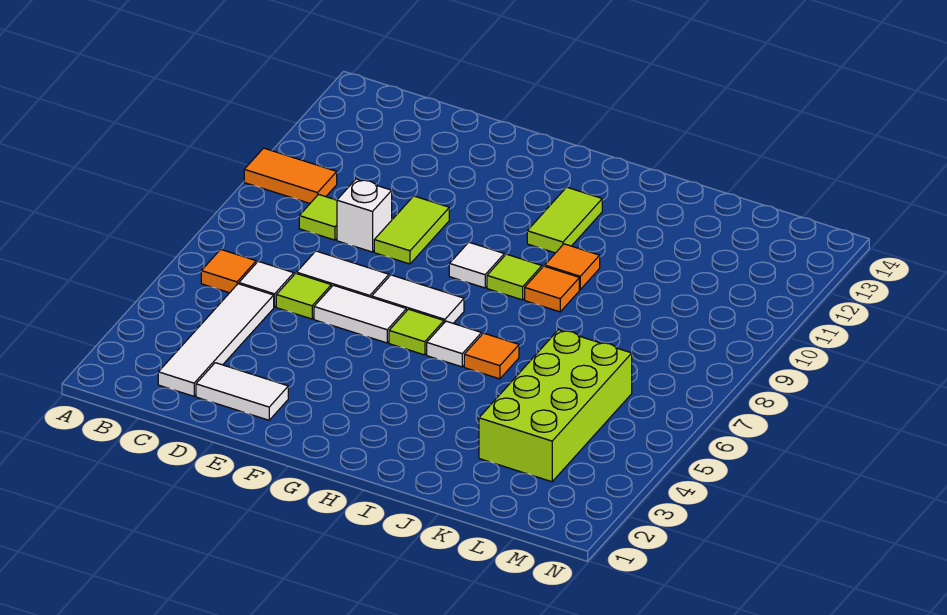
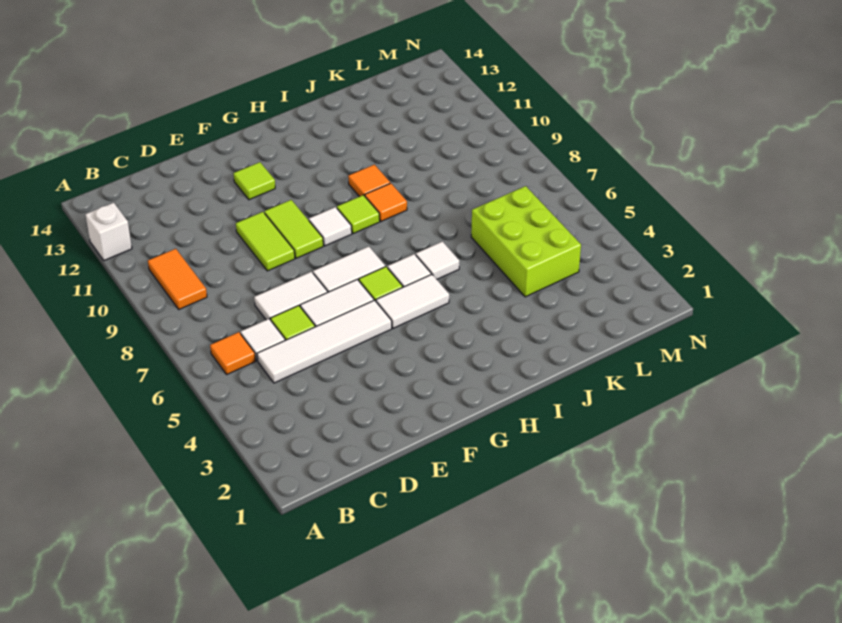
orange tile A10:B10 level 1 -> orange tile B9:B10 level 1
white tile C2:C5 level 1 -> white tile C5:F5 level 1
lime tile C9 level 1 -> lime tile F12 level 1
white tile D2:E2 level 1 -> white tile G5:H5 level 1
white brick D9 level 1 -> white brick A12 level 1
lime tile H11:H12 level 1 -> lime tile F9:F10 level 1
orange tile I6 level 1 -> white tile I6 level 1
lime brick K3:L6 level 1 -> lime brick K4:L6 level 1

